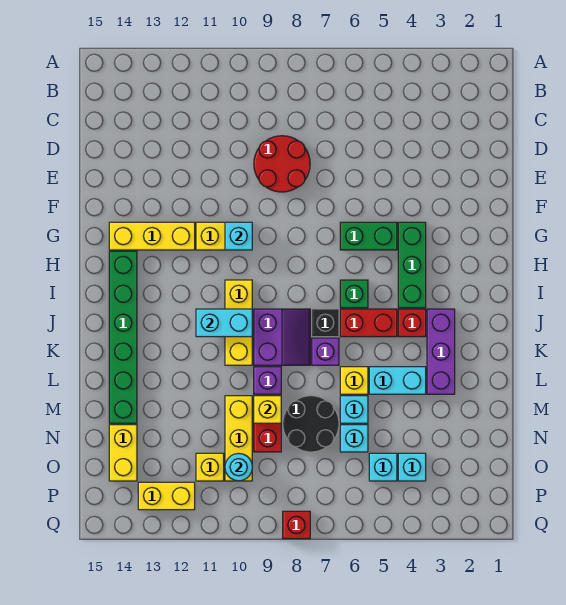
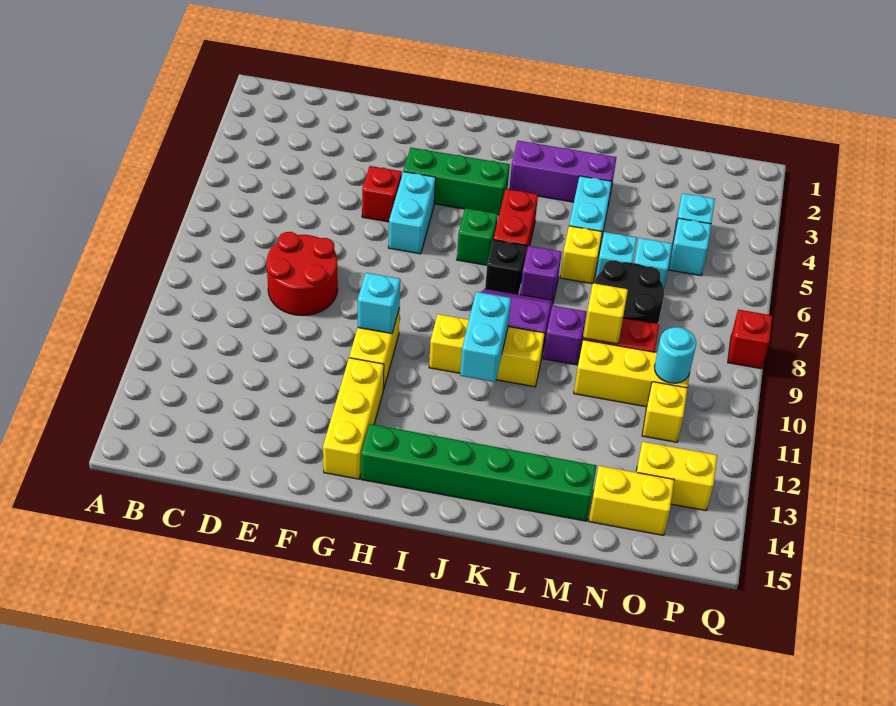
green brick G5:G6 level 1 -> cyan brick G5:G6 level 1
red brick J4 level 1 -> red brick F5 level 1
yellow brick P12:P13 level 1 -> yellow brick O13:P13 level 1

